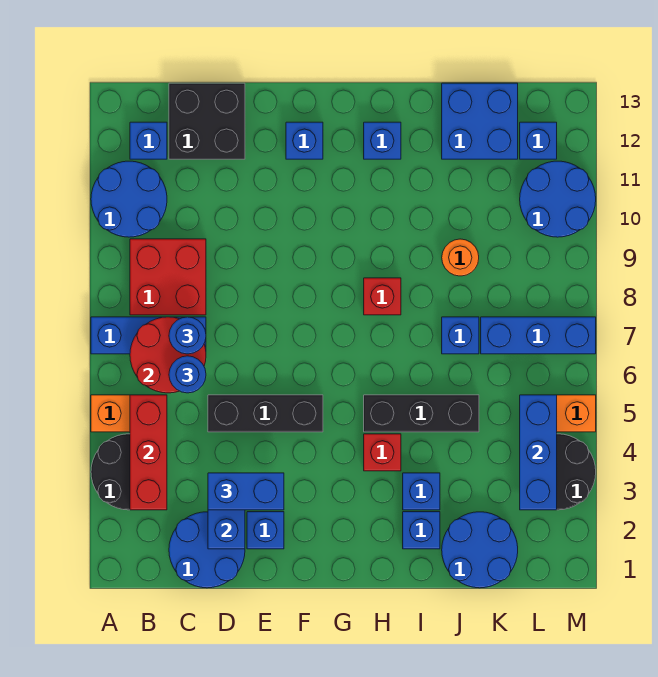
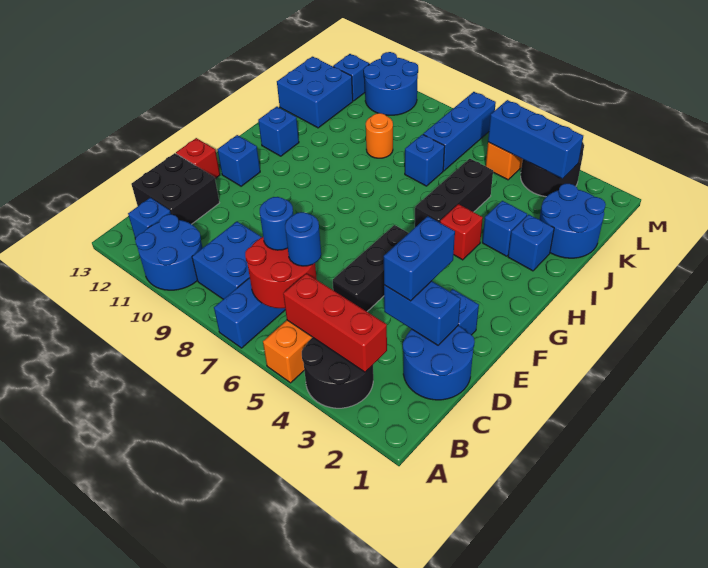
red brick B8:C9 level 1 -> blue brick B8:C9 level 1
red brick H8 level 1 -> red brick E13 level 1

